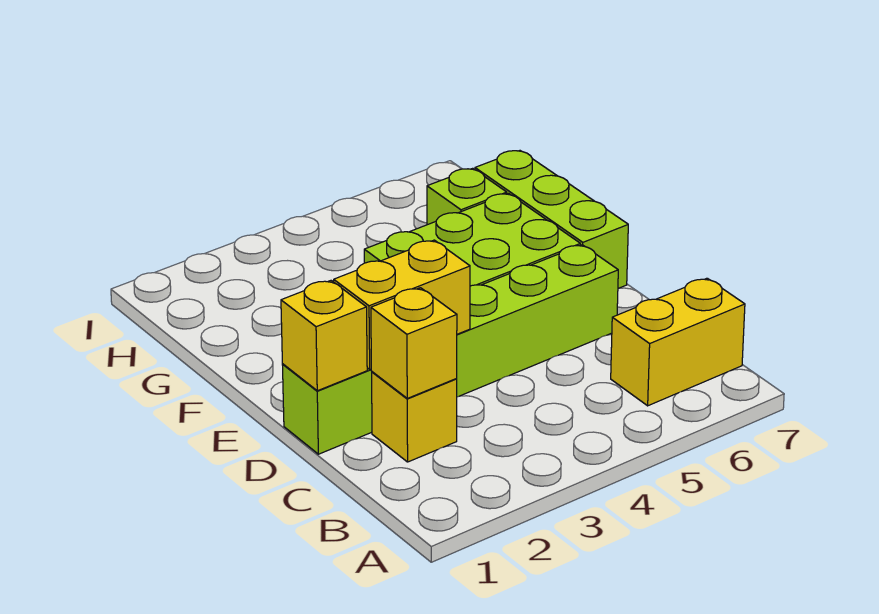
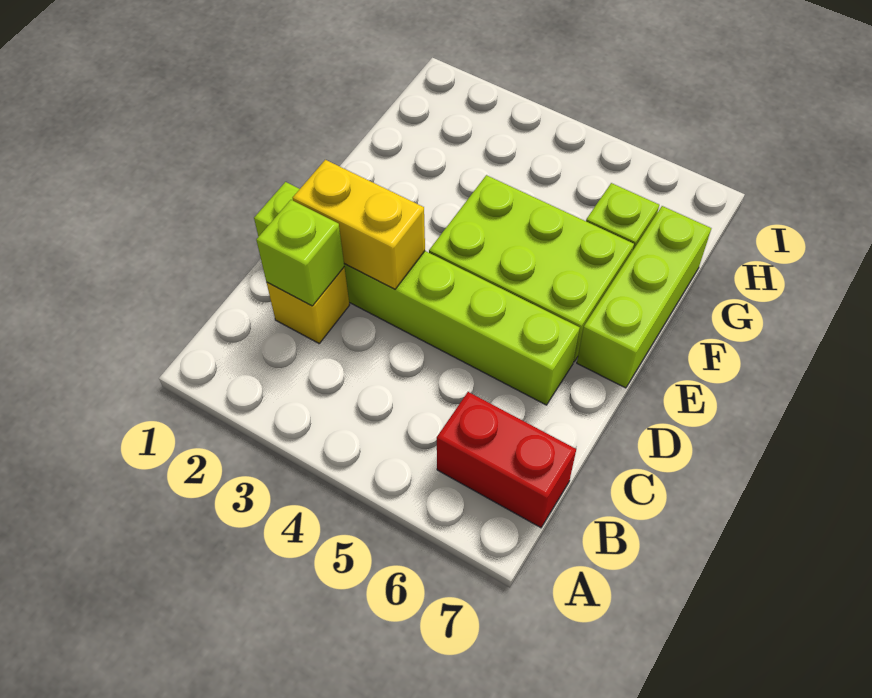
yellow brick B6:B7 level 1 -> red brick B6:B7 level 1
yellow brick C2 level 2 -> lime brick C2 level 2
yellow brick D1 level 2 -> none

